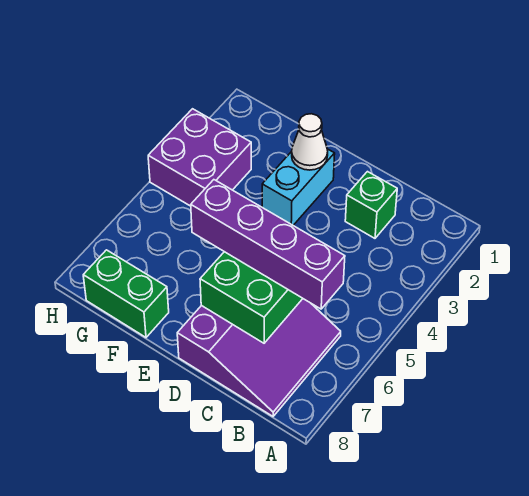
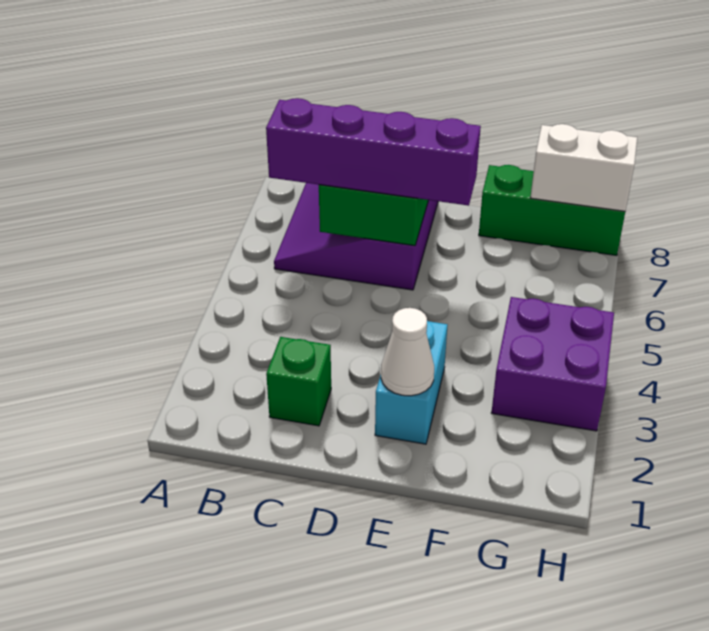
green brick F8:G8 level 1 -> green brick F8:H8 level 1
none -> white brick G8:H8 level 2

